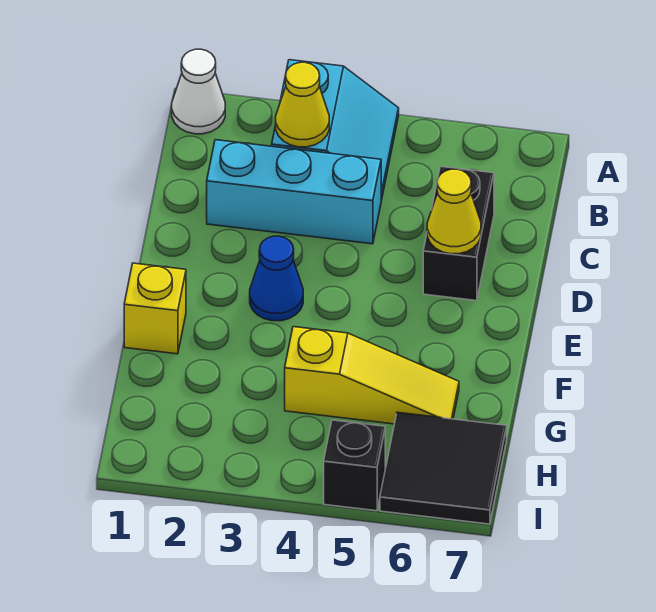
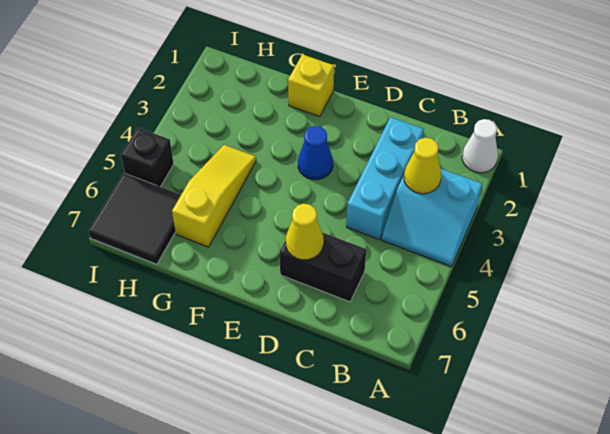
yellow slope G4:G6 level 1 top 4 -> yellow slope G4:G6 level 1 top 6

